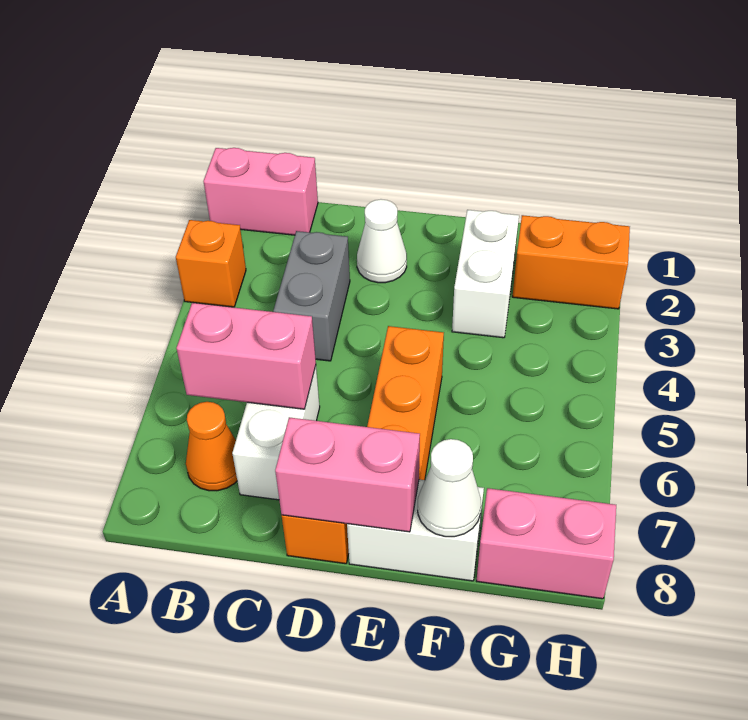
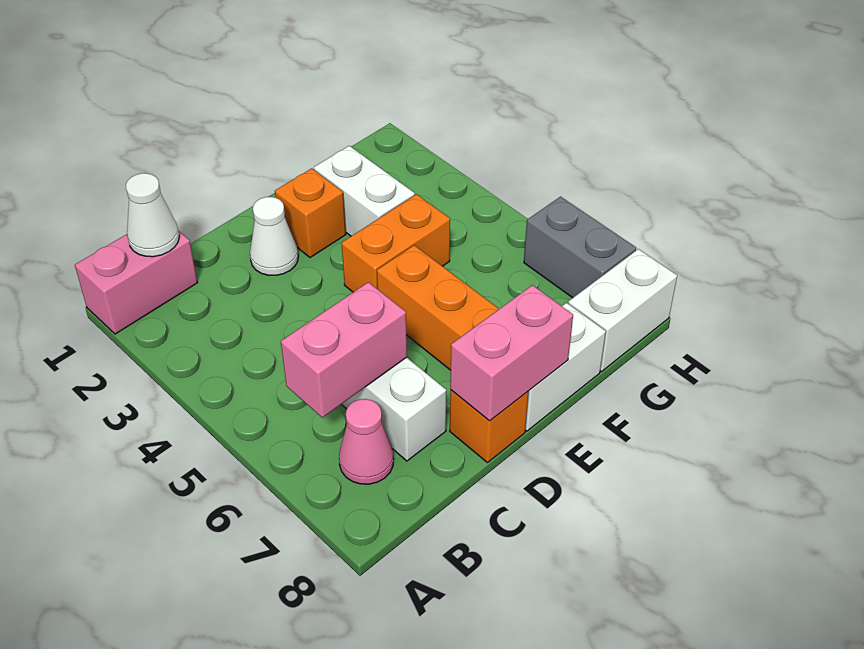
orange brick A3 level 1 -> orange brick E2 level 1
orange cone B7 level 1 -> pink cone B7 level 1
grey brick C3:C4 level 1 -> grey brick H6:H7 level 1
white cone F8 level 2 -> white cone B1 level 2
orange brick G2:H2 level 1 -> orange brick E4:F4 level 1
pink brick G8:H8 level 1 -> white brick G8:H8 level 1

